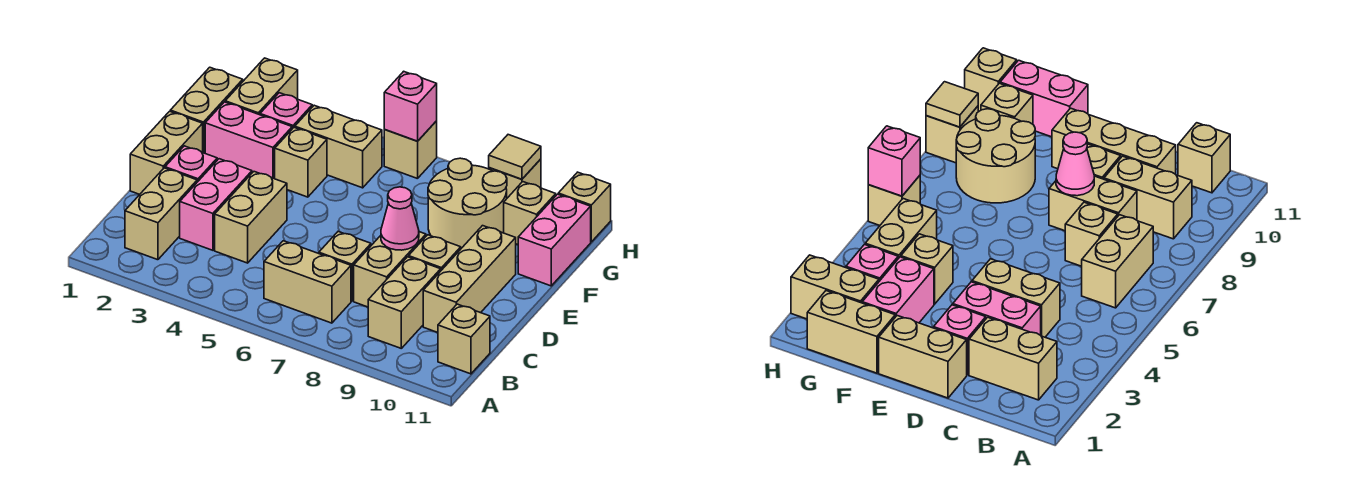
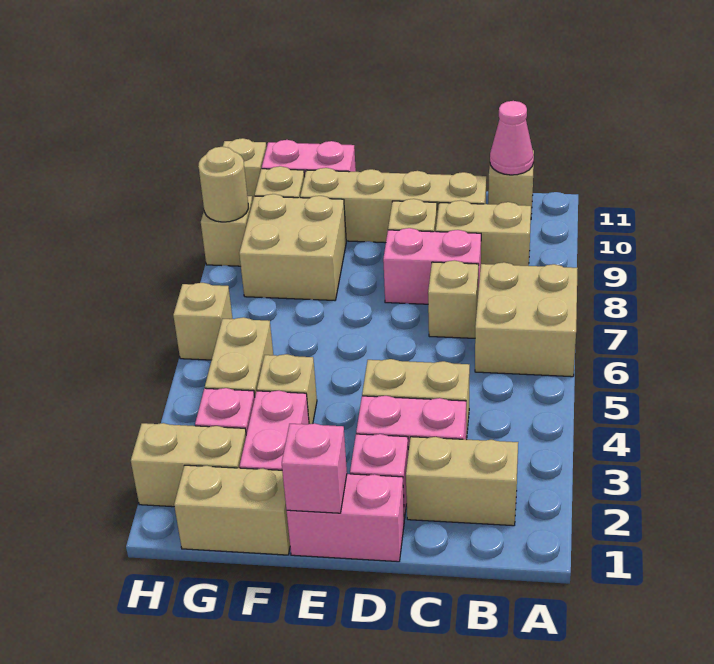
tan brick B6:B7 level 1 -> tan brick A6:B7 level 1
tan brick C8:D8 level 1 -> pink brick C8:D8 level 1
tan brick C10:E10 level 1 -> tan brick C10:F10 level 1
tan brick D1:E1 level 1 -> pink brick D1:E1 level 1
pink cone D8 level 2 -> pink cone B11 level 2
tan round brick F8:G9 level 1 -> tan brick F8:G9 level 1
pink brick H6 level 2 -> pink brick E1 level 2
tan tile H9 level 2 -> tan round brick H9 level 2

